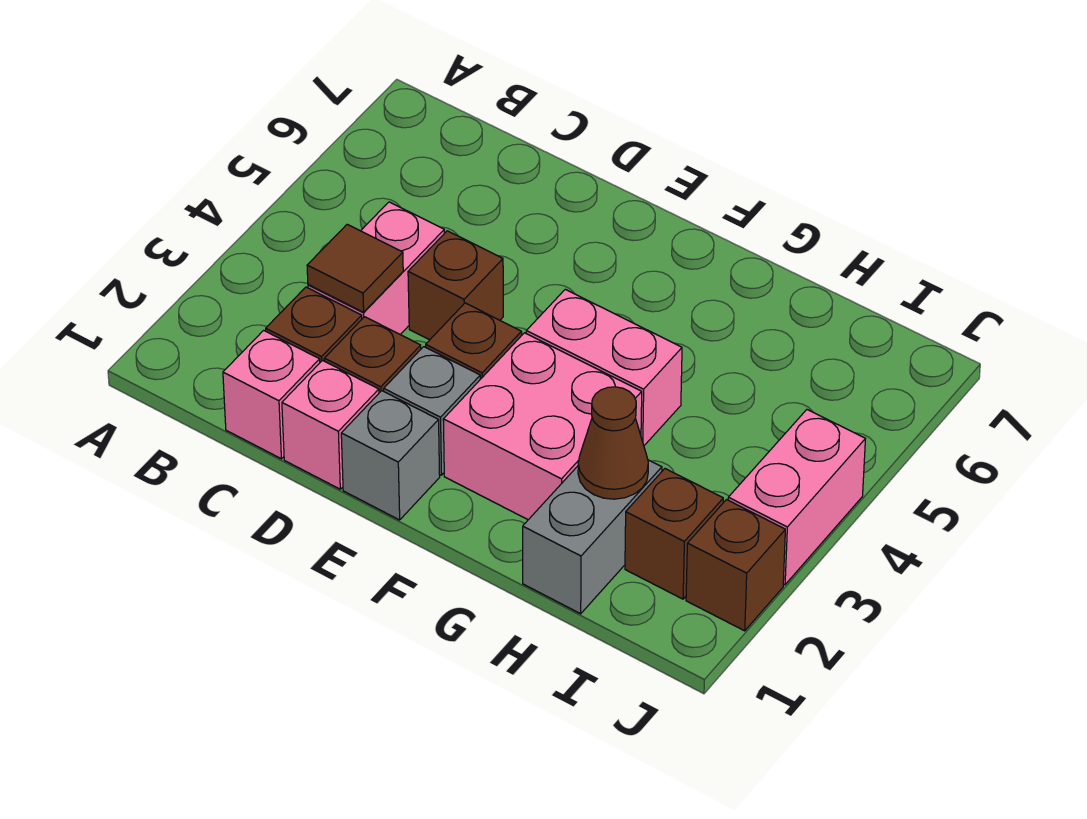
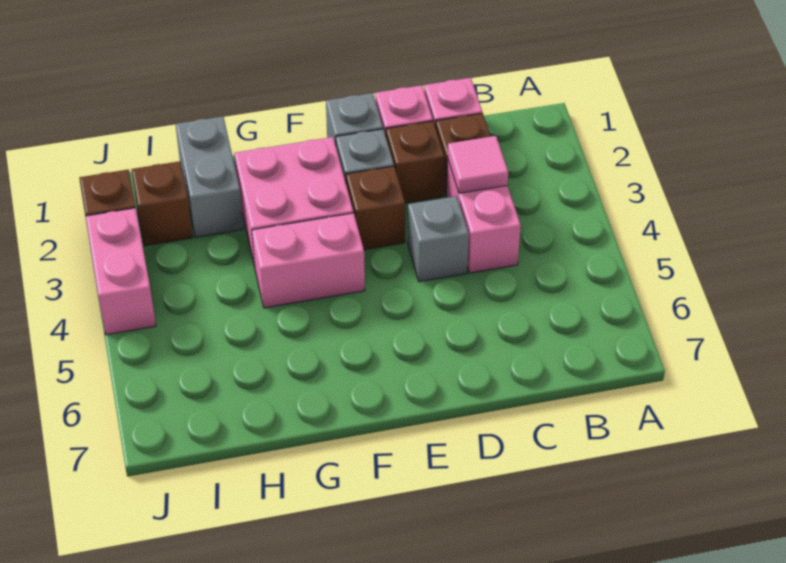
brown tile C3 level 2 -> pink tile C3 level 2
brown brick D4 level 1 -> grey brick D4 level 1
brown cone H2 level 2 -> none

